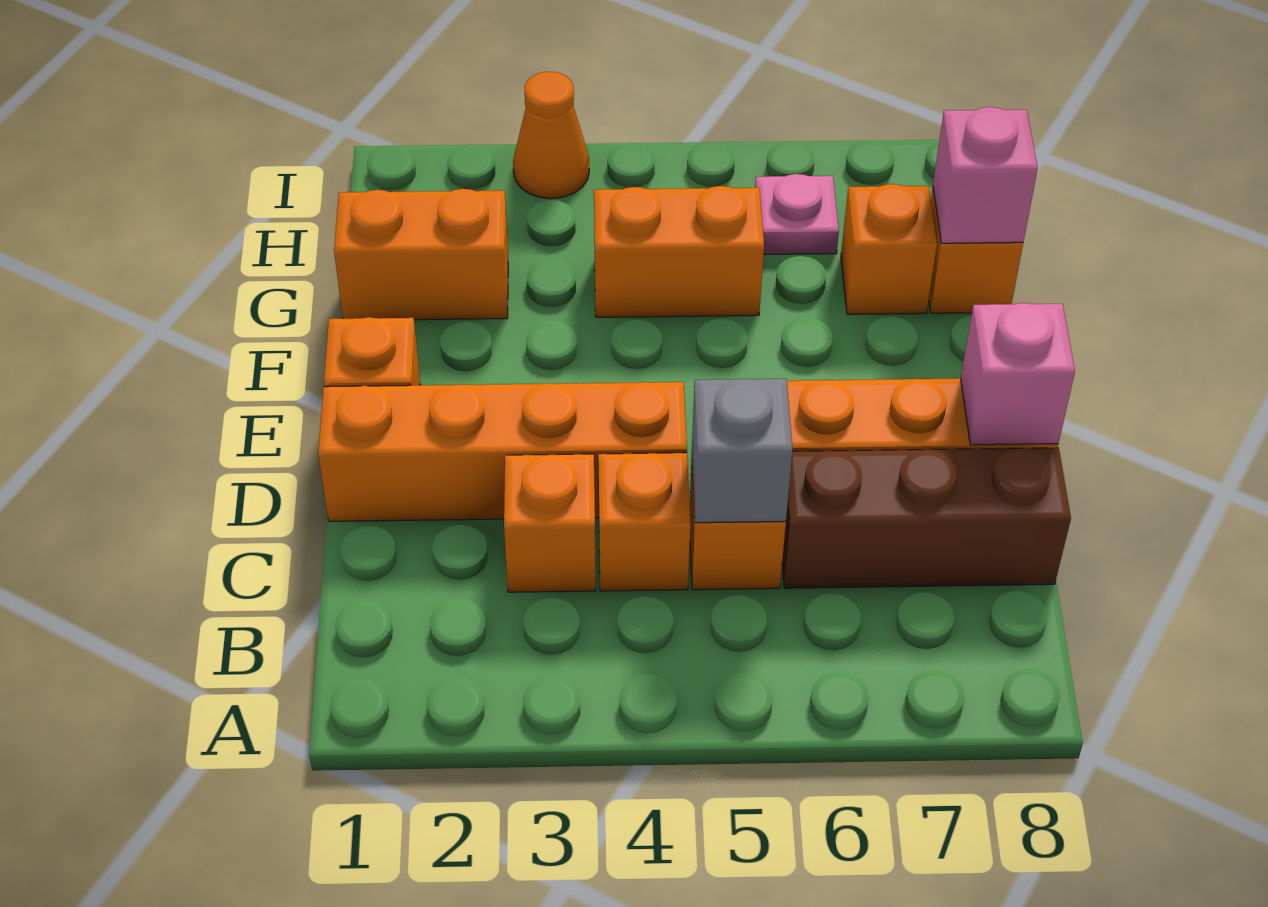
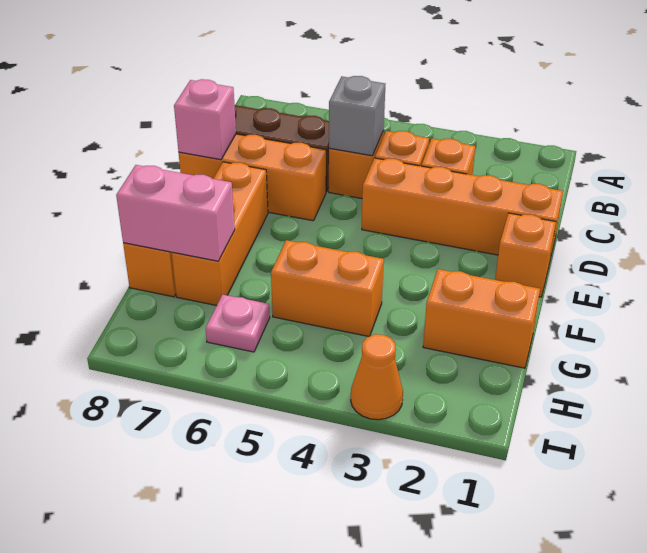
orange brick G7 level 1 -> orange brick E7:G7 level 1
pink brick G8 level 2 -> pink brick G7:G8 level 2

